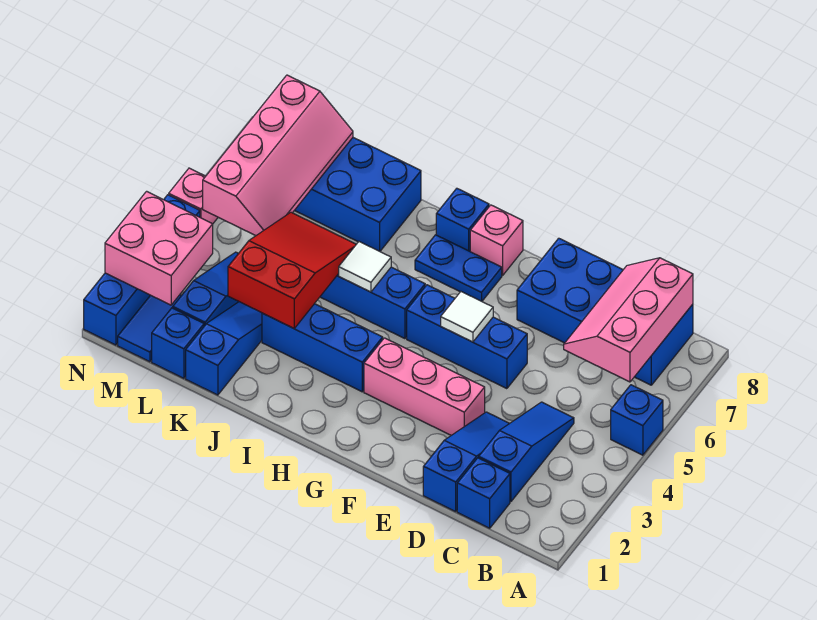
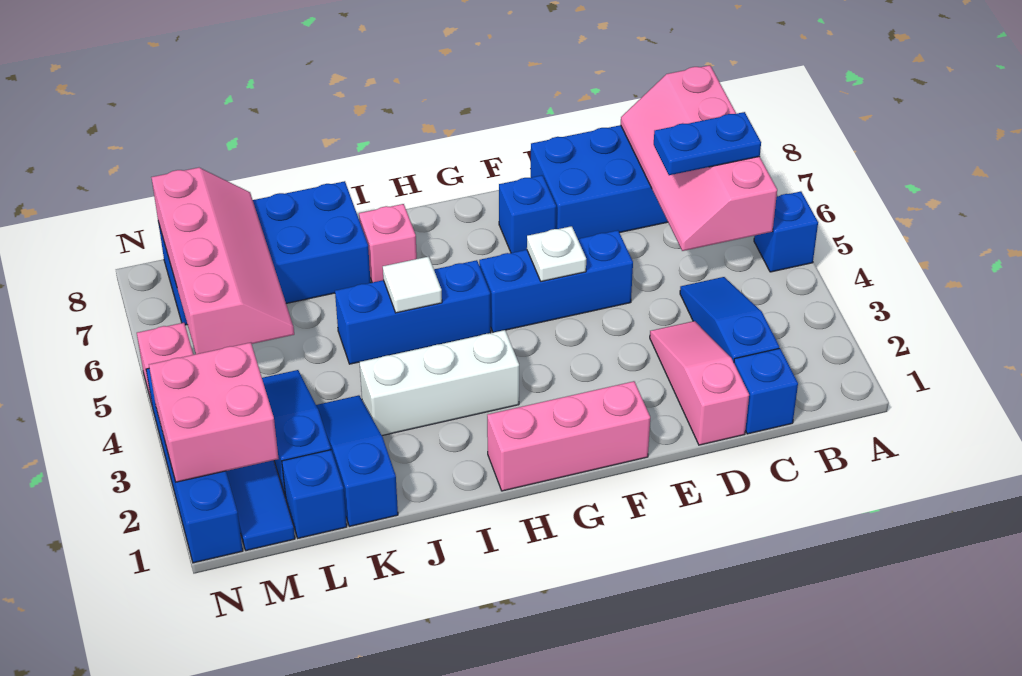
pink slope B6:C8 level 2 top B -> pink slope B5:C8 level 2 top B
blue slope D1:D3 level 1 top 1 -> pink slope D1:D3 level 1 top 1
pink brick E3:G3 level 1 -> pink brick F1:H1 level 1
white tile F5 level 2 -> white plate F5 level 2
blue plate G7:H7 level 1 -> blue plate B6:C6 level 3
pink brick G8 level 1 -> pink brick I7 level 1
blue brick H3:J3 level 1 -> white brick H3:J3 level 1
blue brick H8 level 1 -> blue brick F7 level 1
red slope J3:K5 level 2 top 3 -> none

